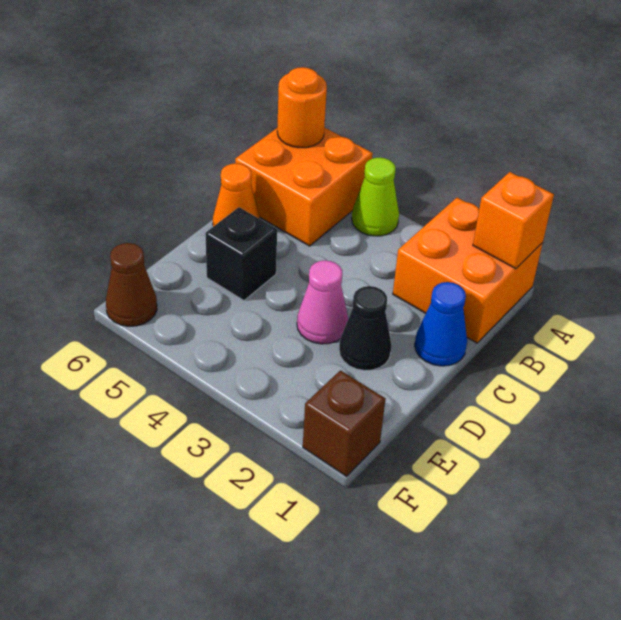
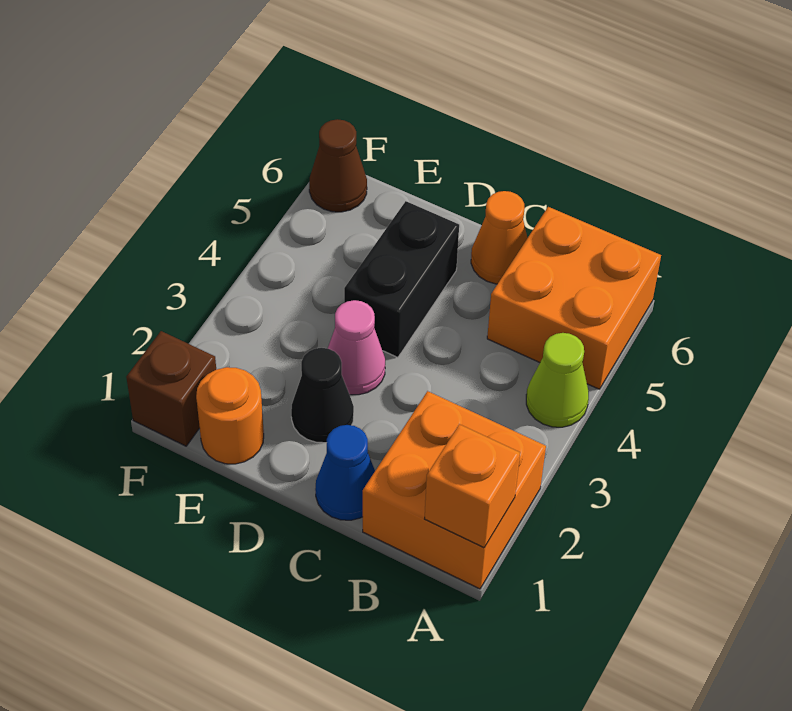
orange round brick A6 level 2 -> orange round brick E1 level 1
black brick D5 level 1 -> black brick D4:D5 level 1

